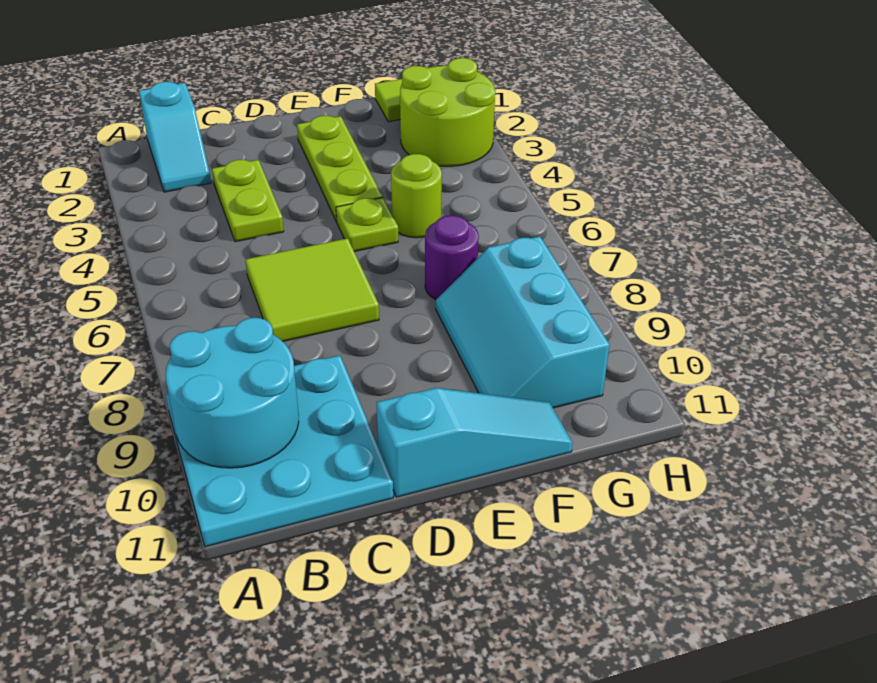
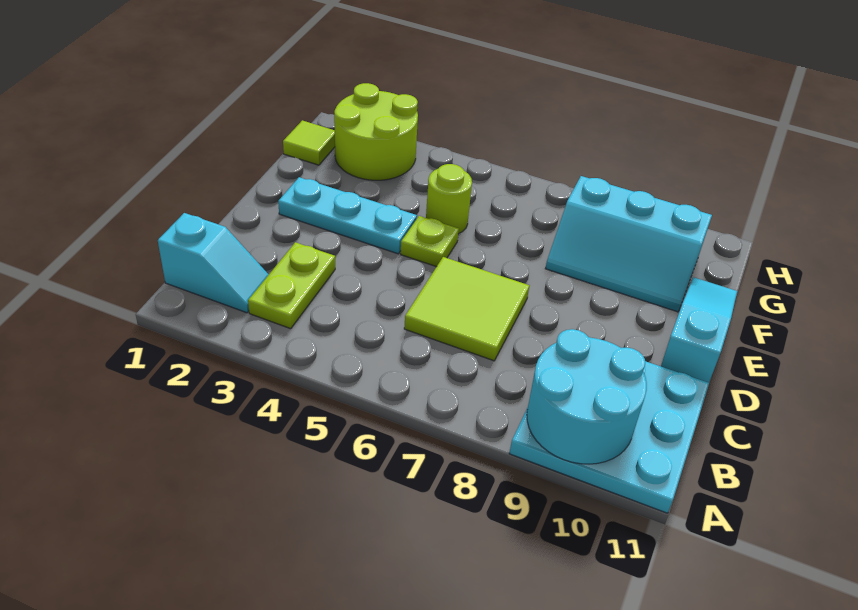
lime plate C3:C4 level 1 -> lime plate B3:C3 level 1
lime plate E2:E4 level 1 -> cyan plate E2:E4 level 1
purple round brick F7 level 1 -> none

